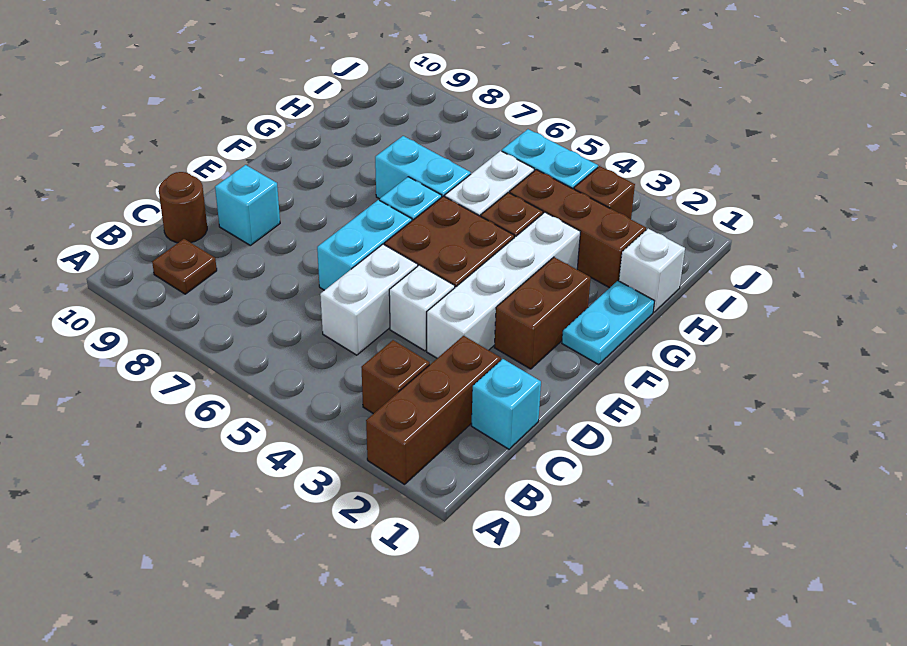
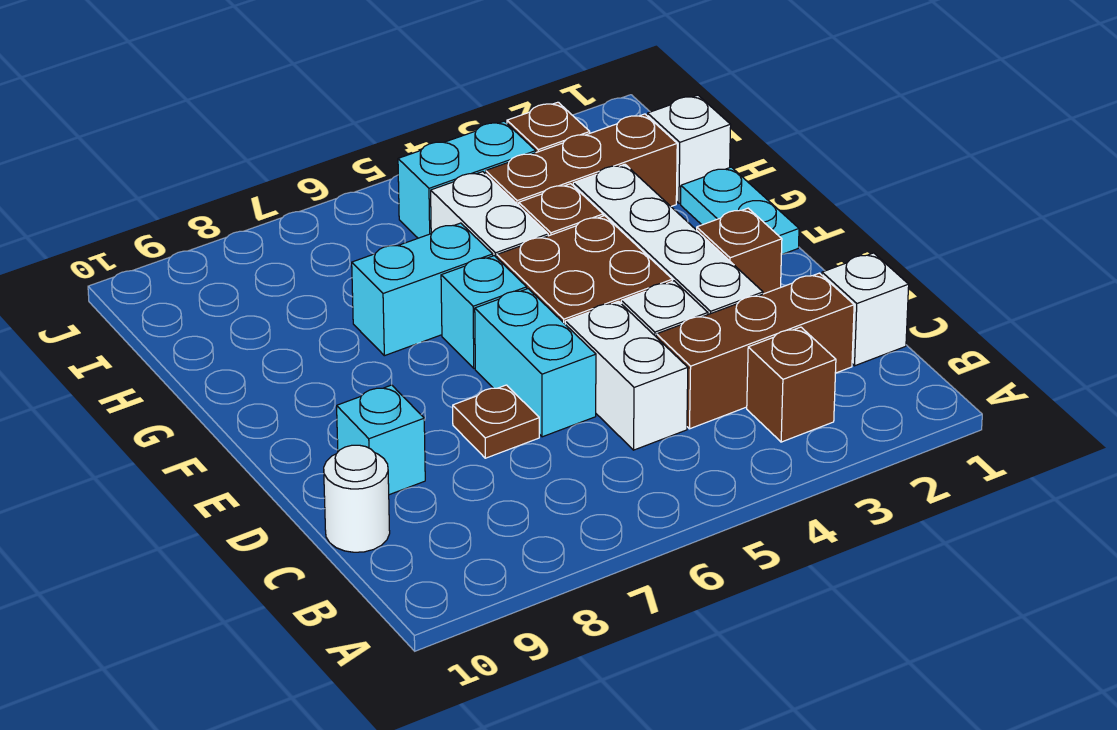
brown brick A2:C2 level 1 -> brown brick C2:C4 level 1
brown plate B9 level 1 -> brown plate D7 level 1
cyan brick C1 level 1 -> white brick C1 level 1
brown round brick C10 level 1 -> white round brick C10 level 1
brown brick E2:F2 level 1 -> brown brick E2 level 1

